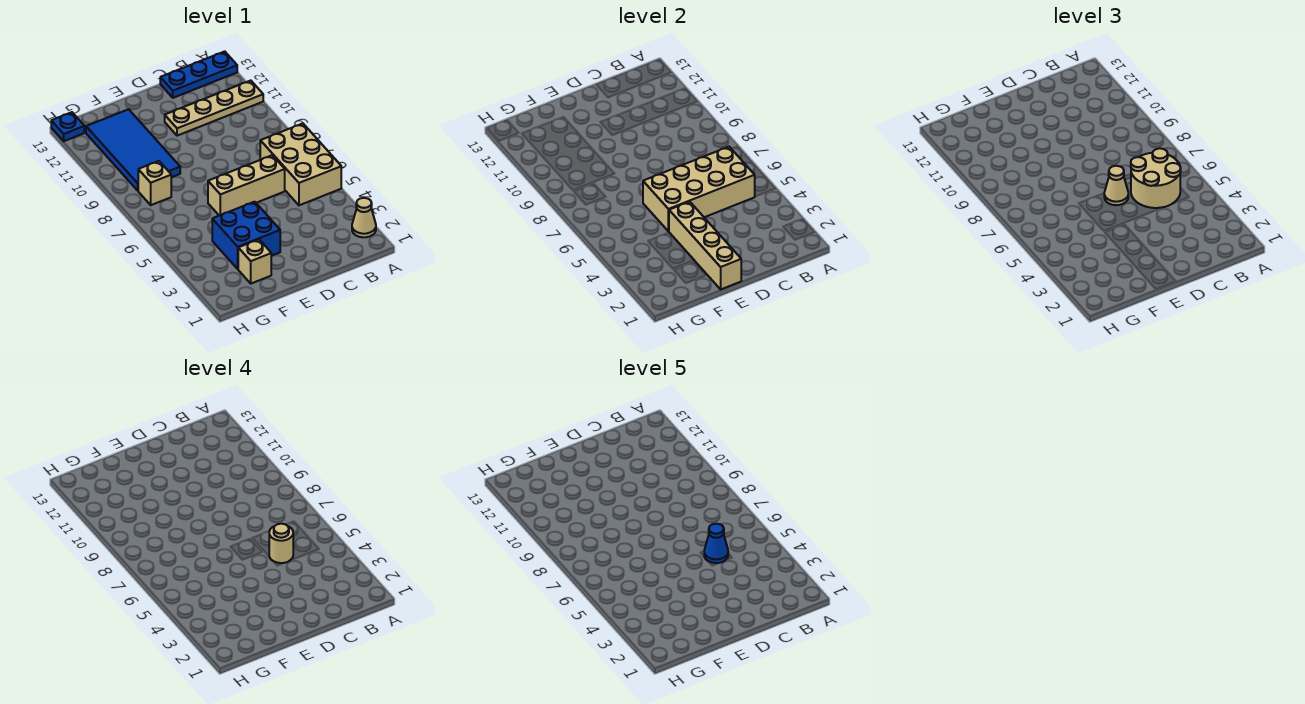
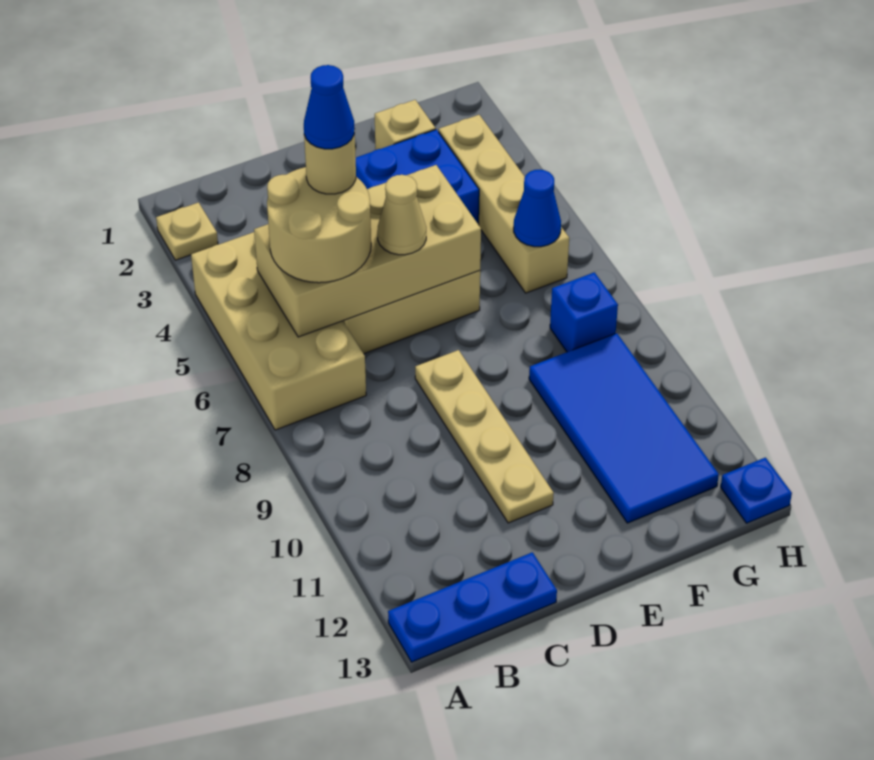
tan cone A2 level 1 -> tan plate A2 level 1
tan brick A5:B7 level 1 -> tan brick A4:B7 level 1
tan plate A11:D11 level 1 -> tan plate D8:D11 level 1
tan brick E1:E4 level 2 -> tan brick G3:G6 level 1
none -> blue cone G6 level 2
tan brick G8 level 1 -> blue brick G8 level 1

